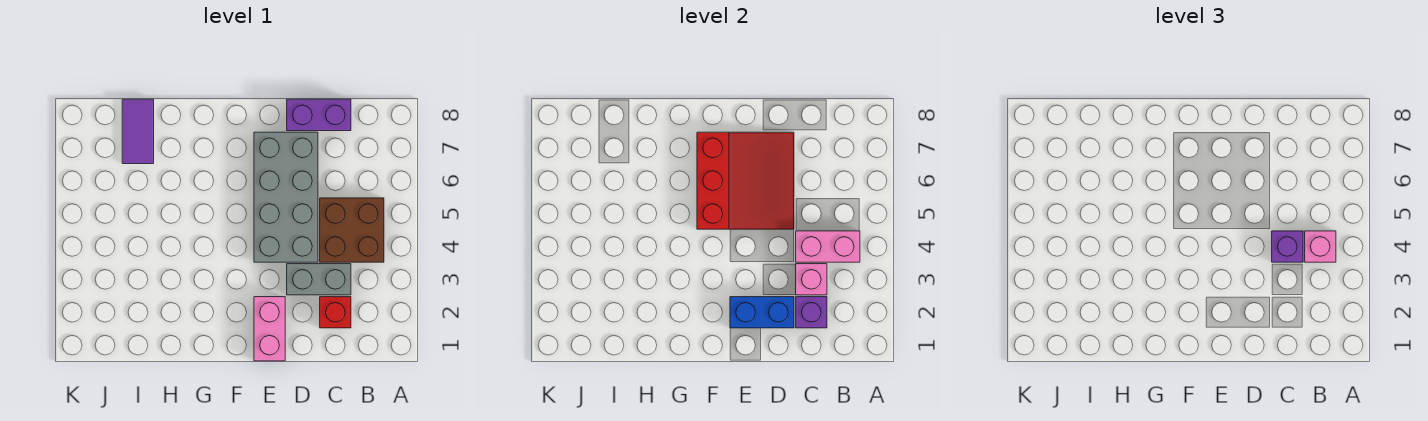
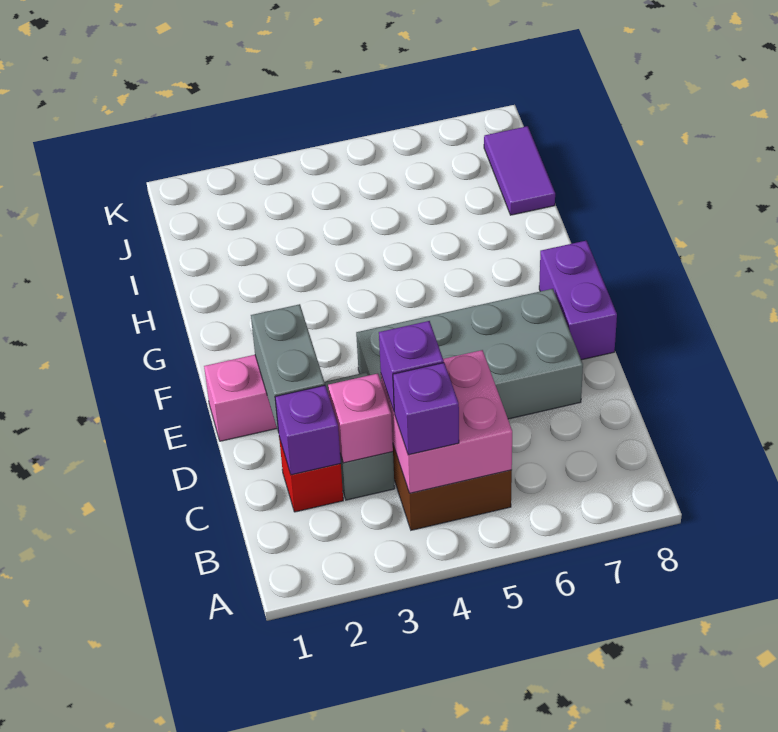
pink brick B4:C4 level 2 -> pink brick B4:C5 level 2
pink brick B4 level 3 -> purple brick B4 level 3
purple brick C8:D8 level 1 -> purple brick E8:F8 level 1
blue brick D2:E2 level 2 -> grey brick D2:E2 level 2
red slope D5:F7 level 2 top F -> none
purple tile I7:I8 level 1 -> purple tile I8:J8 level 1

